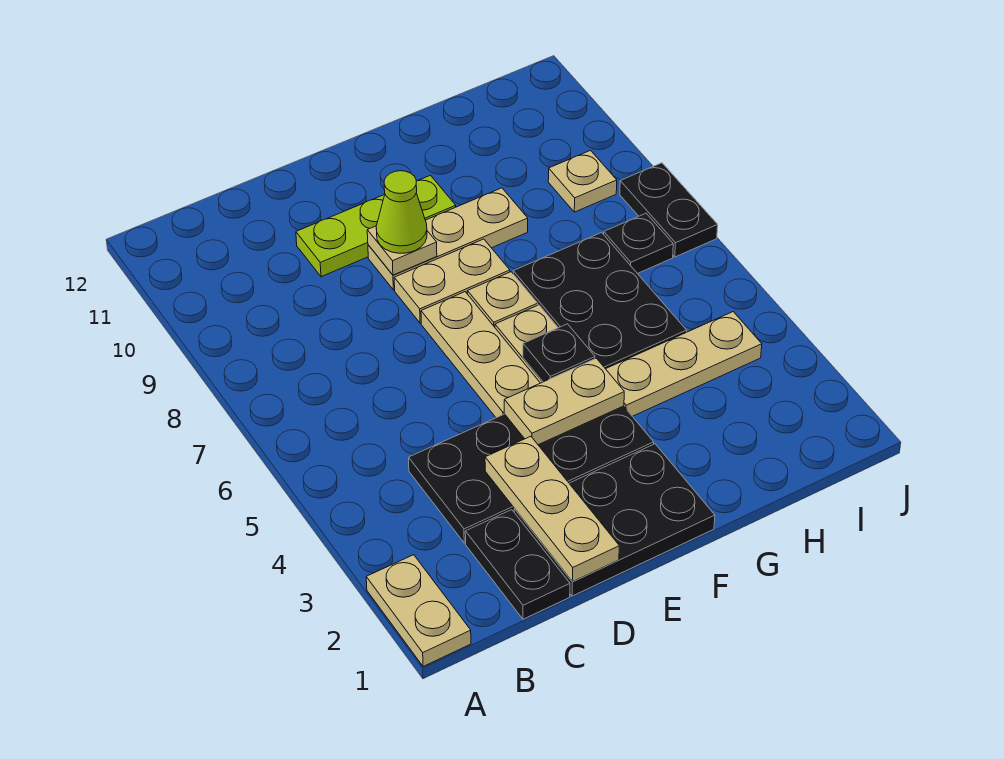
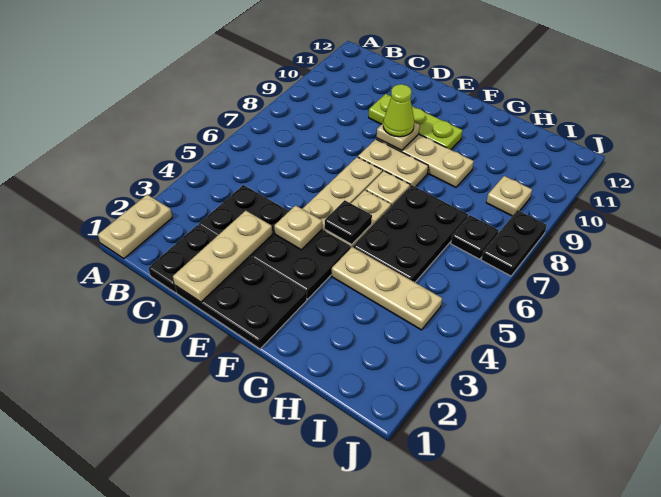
tan plate E4:F4 level 2 -> tan plate E4 level 2

